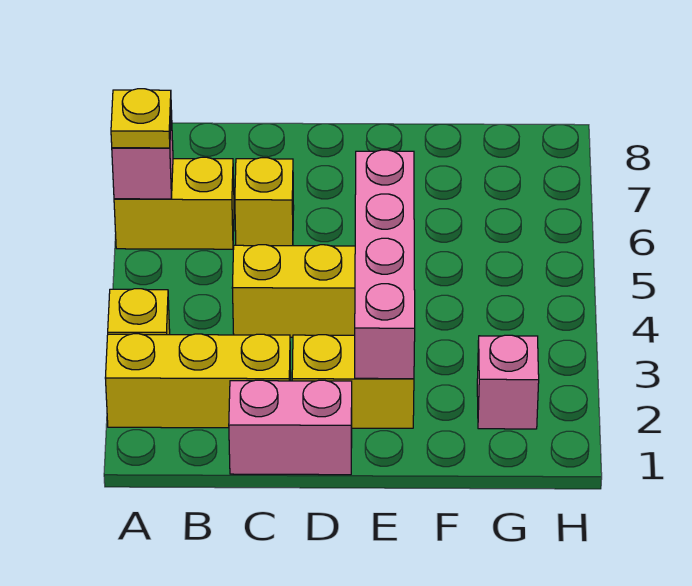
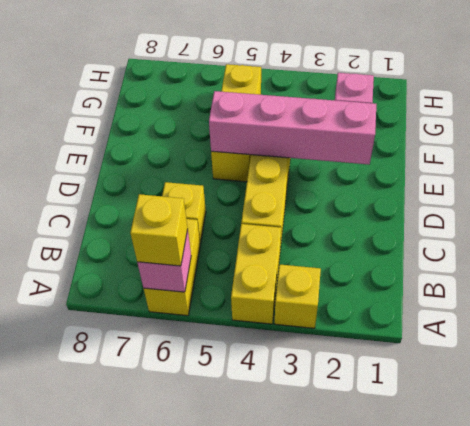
yellow brick A2:C2 level 1 -> yellow brick E5:G5 level 1
yellow plate A6 level 3 -> yellow brick A6 level 3
pink brick C1:D1 level 1 -> none
yellow brick D2:E2 level 1 -> yellow brick A4:B4 level 1

